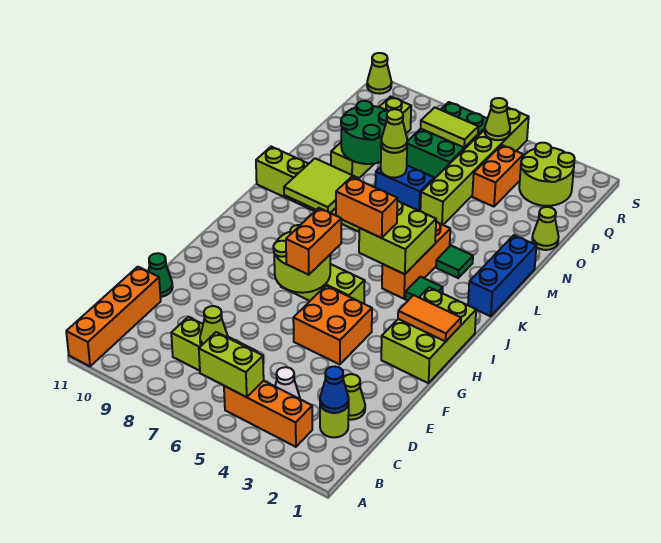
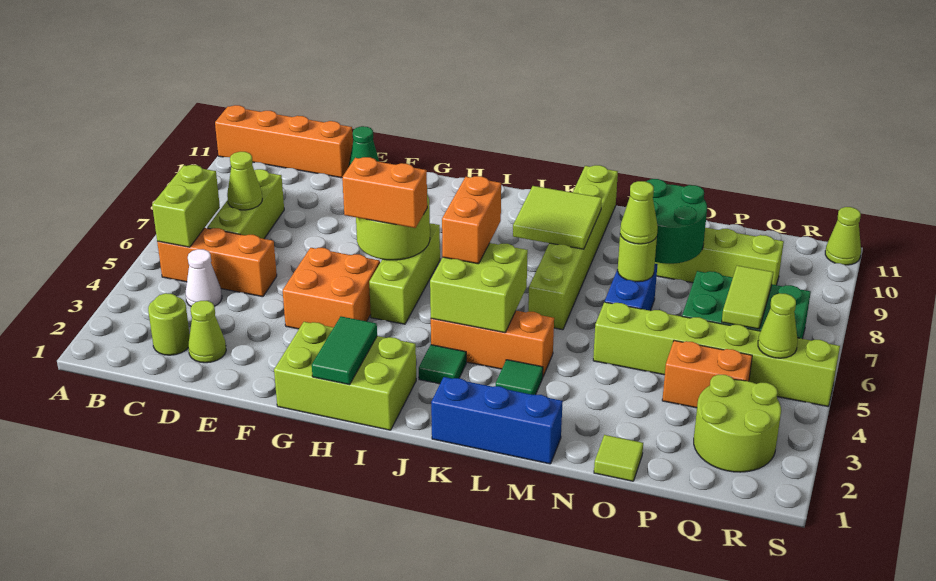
orange brick B3:B5 level 1 -> orange brick B5:D5 level 1
blue cone C2 level 2 -> none
orange tile H1:H2 level 2 -> green tile H1:H2 level 2
lime cone O1 level 1 -> lime tile O1 level 1

